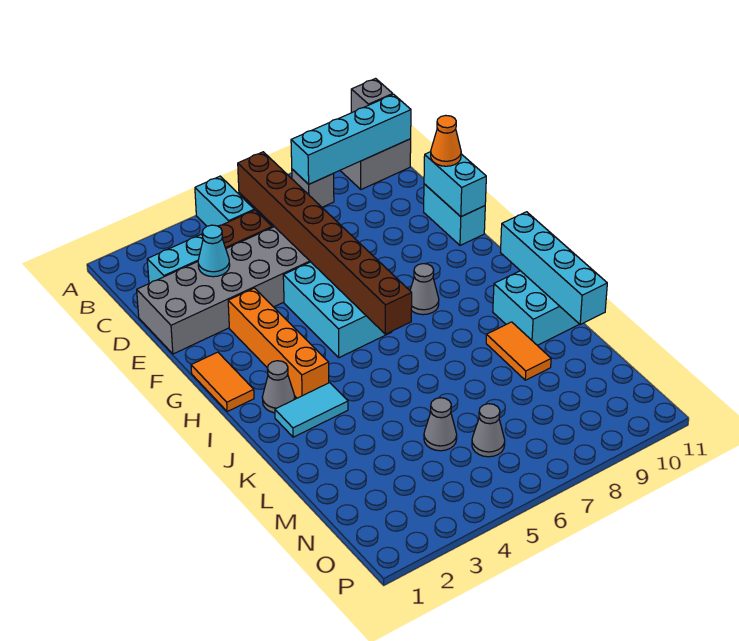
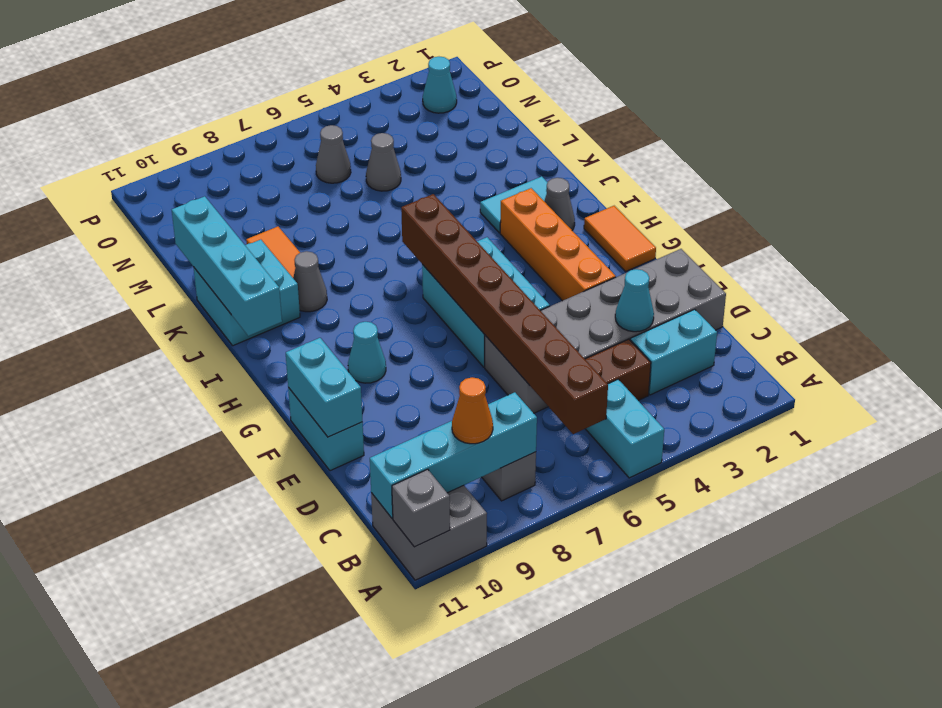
orange cone E11 level 3 -> orange cone B9 level 3
none -> cyan cone G9 level 1
grey cone H8 level 1 -> grey cone J9 level 1
none -> cyan cone O2 level 1

